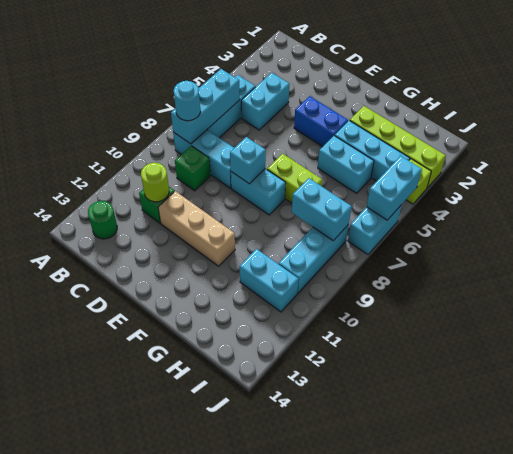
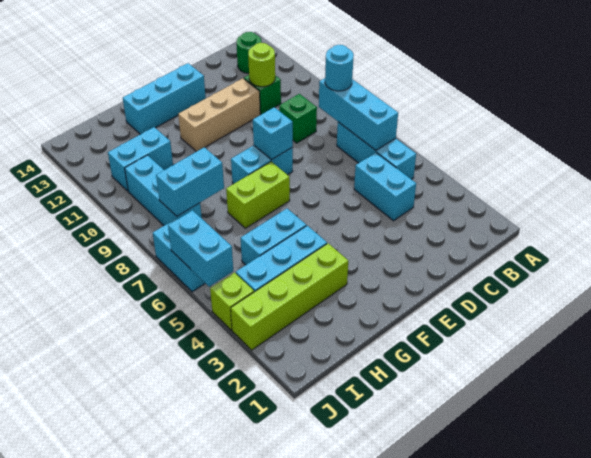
cyan brick B8:D8 level 1 -> cyan brick E13:G13 level 1
blue brick E4:F4 level 1 -> none

